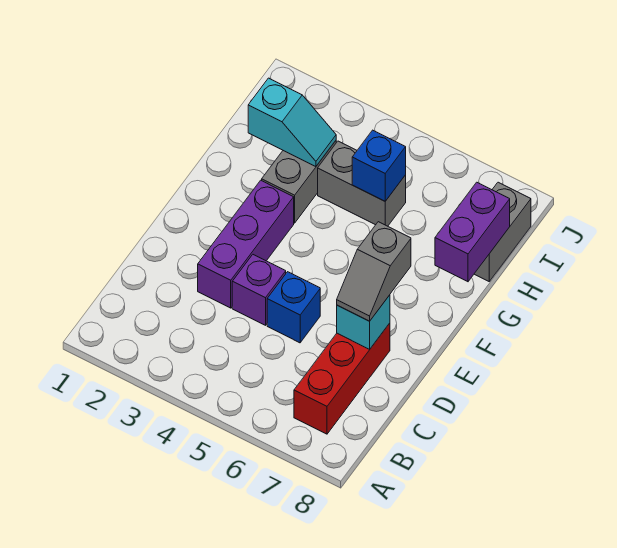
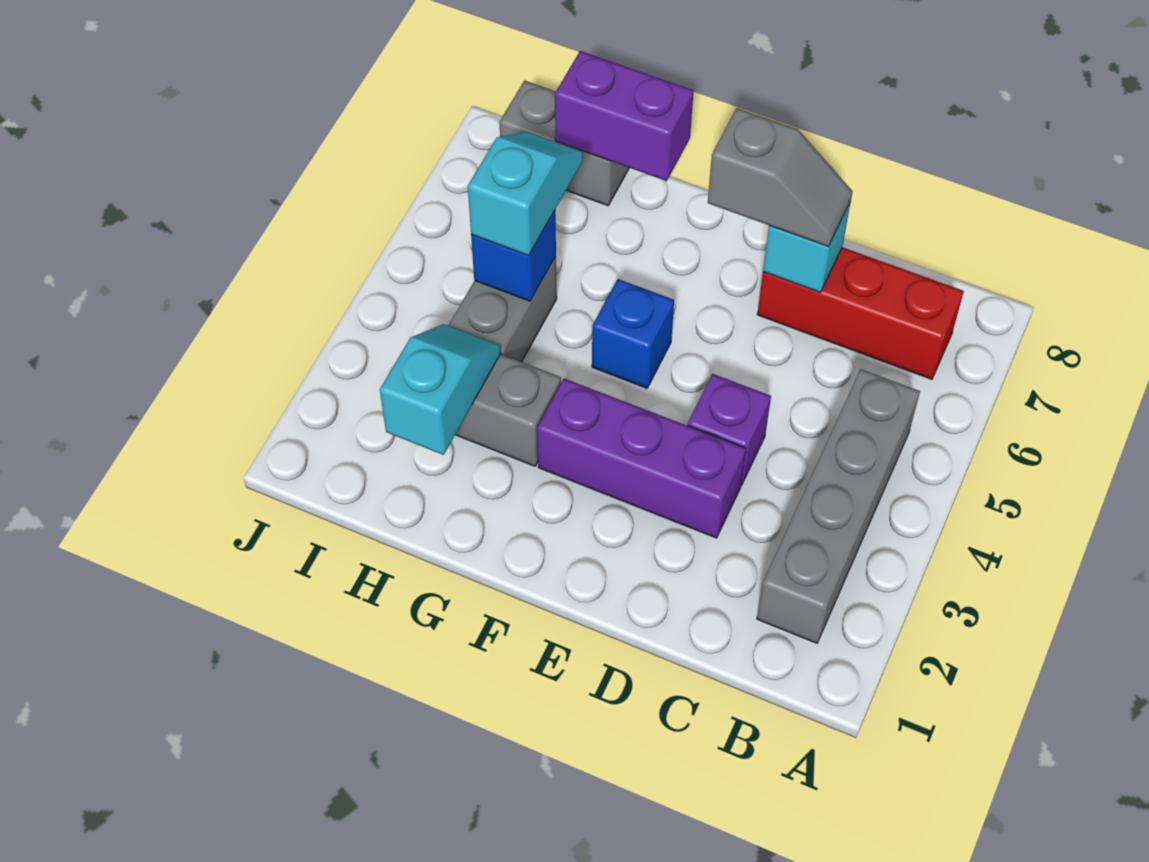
none -> grey brick B2:B5 level 1
blue brick D5 level 1 -> blue brick F5 level 1
none -> cyan slope H5:H6 level 3 top 5

